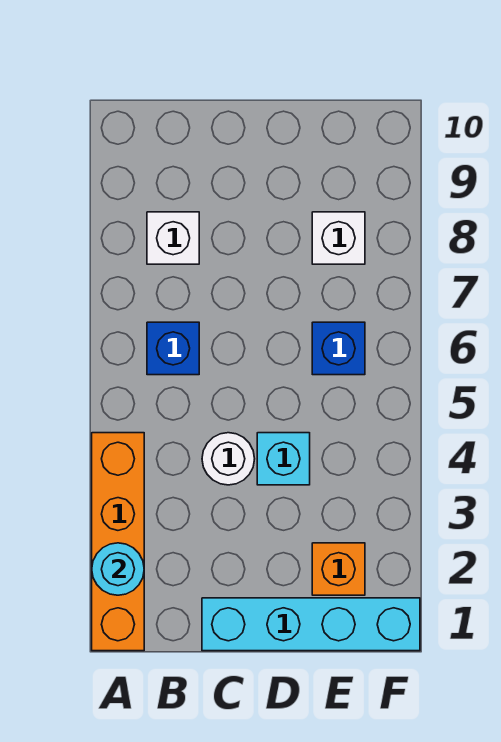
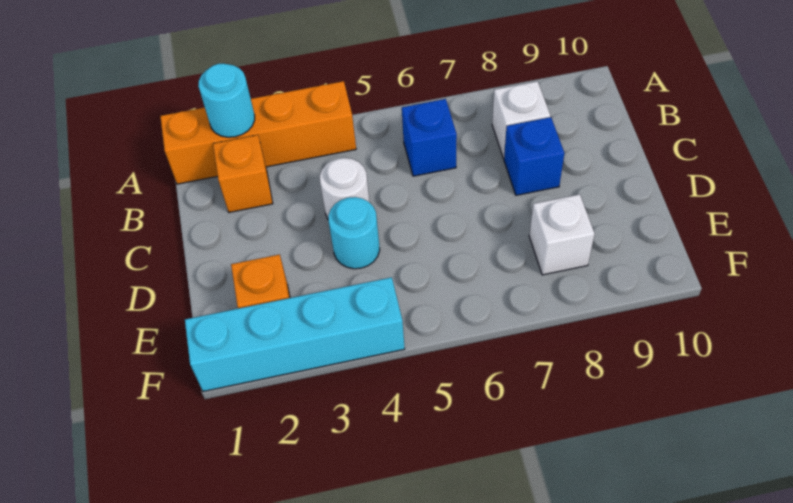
none -> orange brick B2 level 1
cyan brick C1:F1 level 1 -> cyan brick F1:F4 level 1
cyan brick D4 level 1 -> cyan round brick D4 level 1
blue brick E6 level 1 -> blue brick C8 level 1

